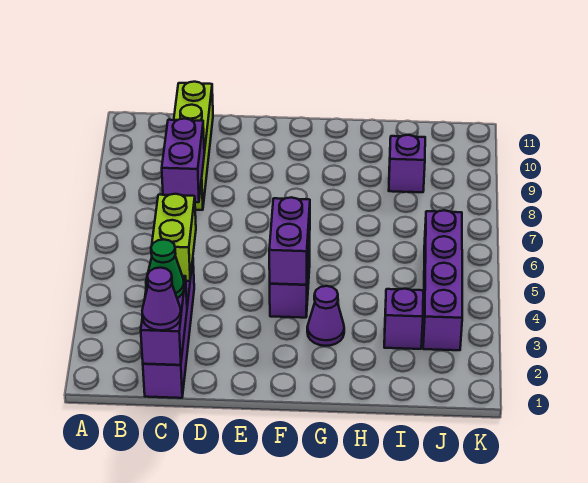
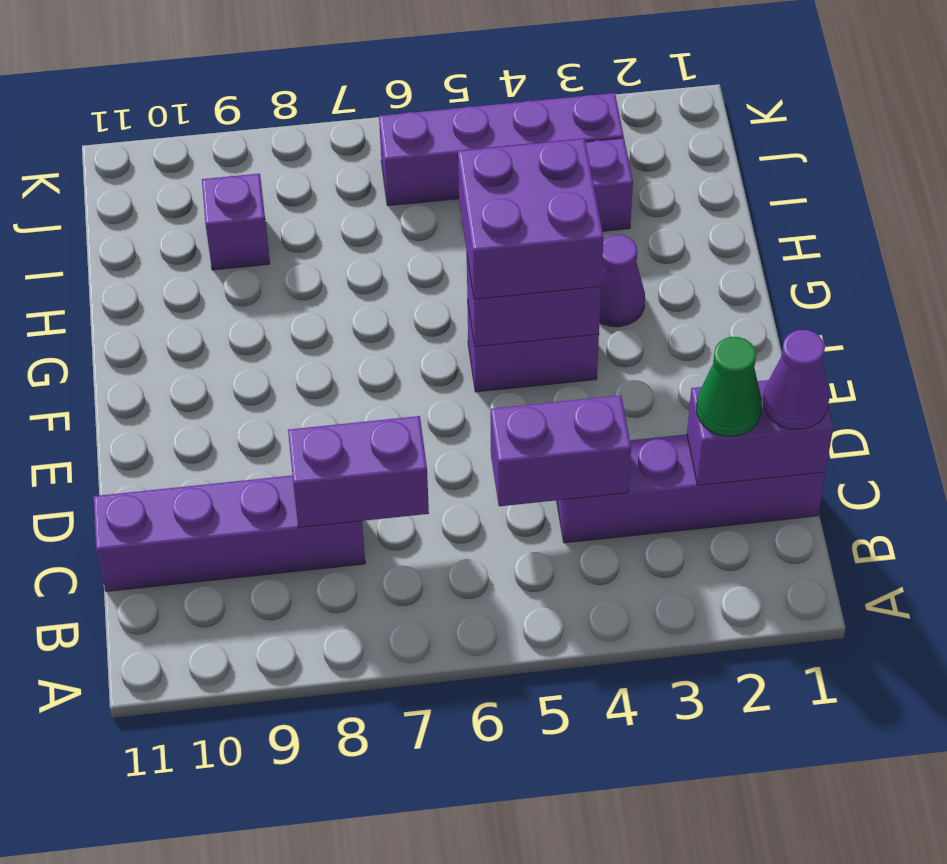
lime brick C4:C5 level 2 -> purple brick C4:C5 level 2
lime brick C8:C11 level 1 -> purple brick C8:C11 level 1
none -> purple brick F4:G5 level 3

